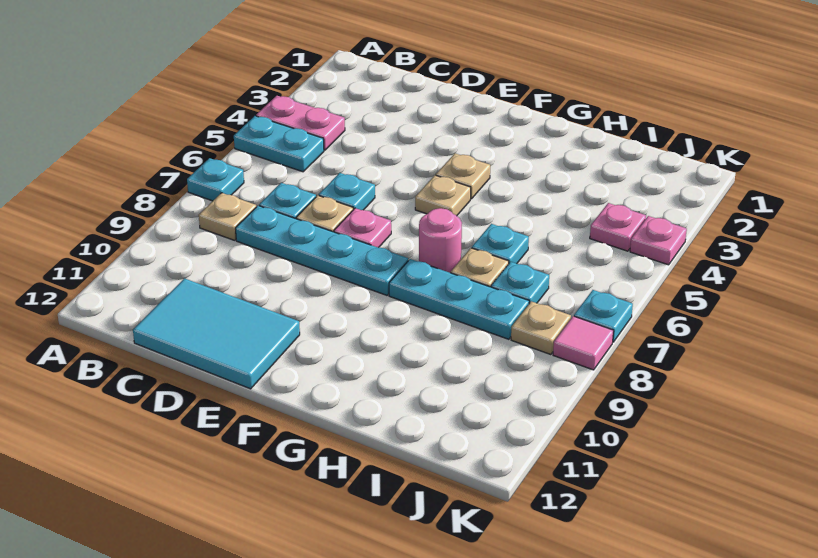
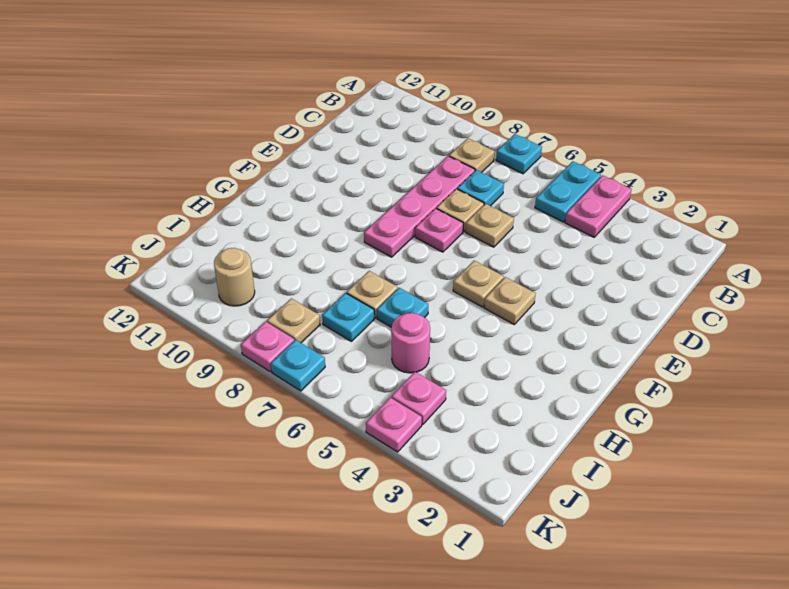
cyan plate C8:F8 level 1 -> pink plate C8:F8 level 1
cyan tile C11:E12 level 1 -> none
cyan plate D6 level 1 -> tan plate D6 level 1
pink round brick G7 level 1 -> pink round brick I5 level 1
cyan plate G8:I8 level 1 -> none
none -> tan round brick J10 level 1
pink tile K8 level 1 -> pink plate K8 level 1

